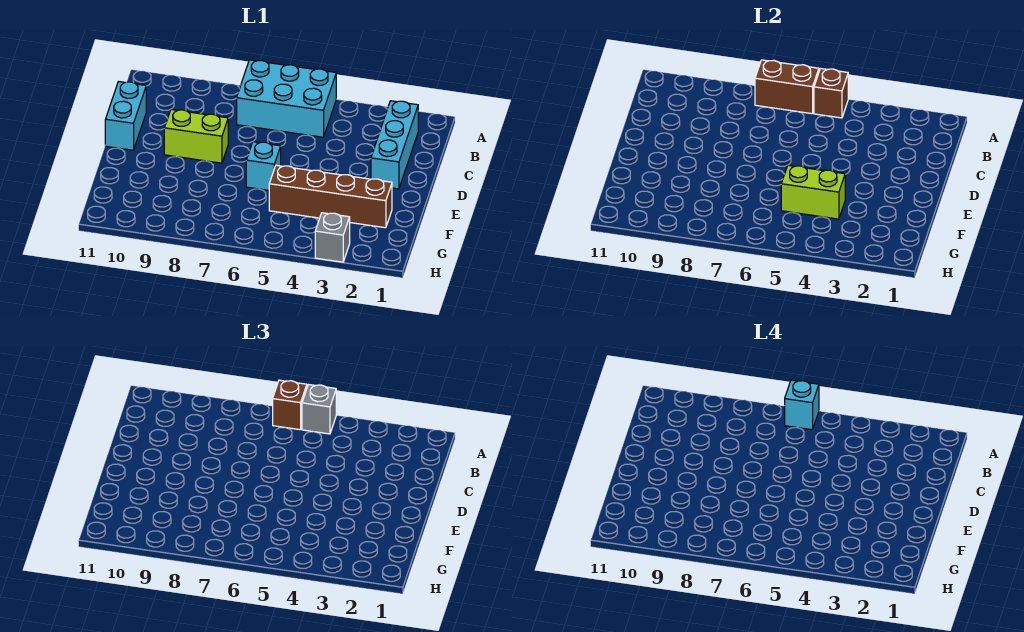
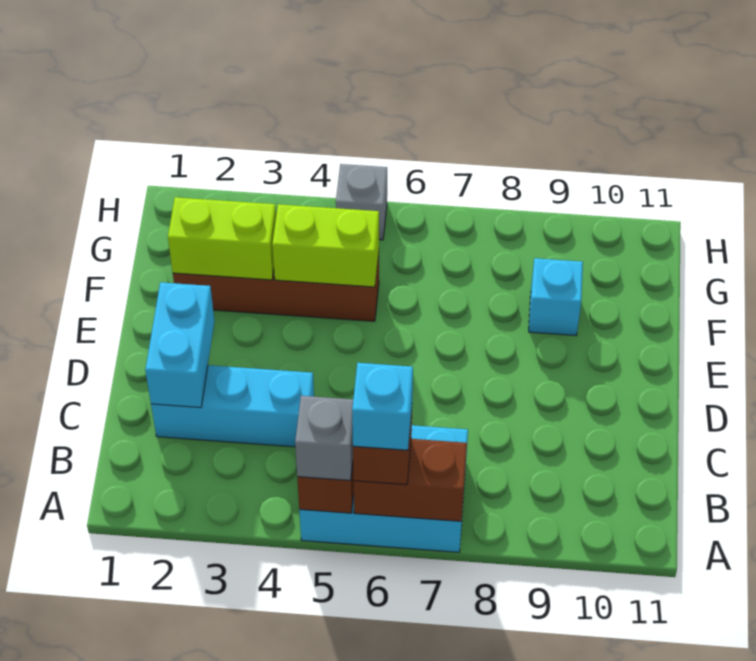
cyan brick B2:D2 level 1 -> cyan brick C2:C4 level 1
cyan brick C11:D11 level 1 -> cyan brick C2:D2 level 2
lime brick D8:D9 level 1 -> lime brick F2:F3 level 2
cyan brick E6 level 1 -> cyan brick F9 level 1
grey brick H3 level 1 -> grey brick H5 level 1

